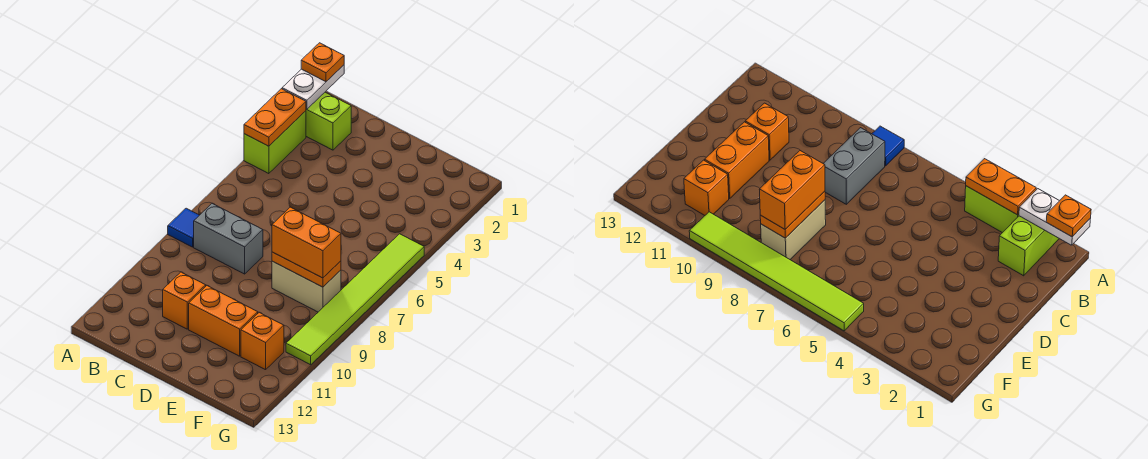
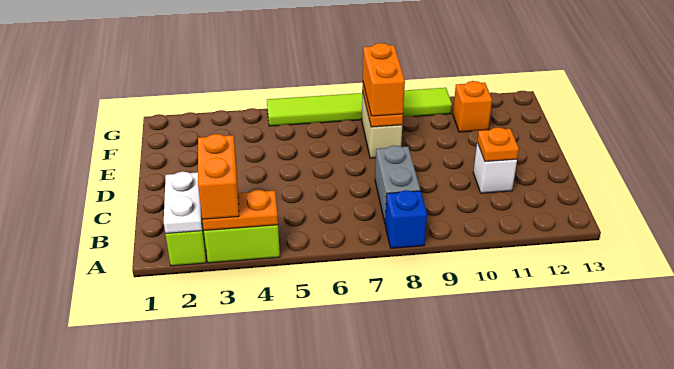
white plate A1:A2 level 2 -> white plate A2:B2 level 2
orange plate A1 level 3 -> orange plate C11 level 2
blue tile A8 level 1 -> blue brick A8 level 1
orange brick C11 level 1 -> white brick C11 level 1
orange brick D11:E11 level 1 -> orange brick A3:B3 level 3

